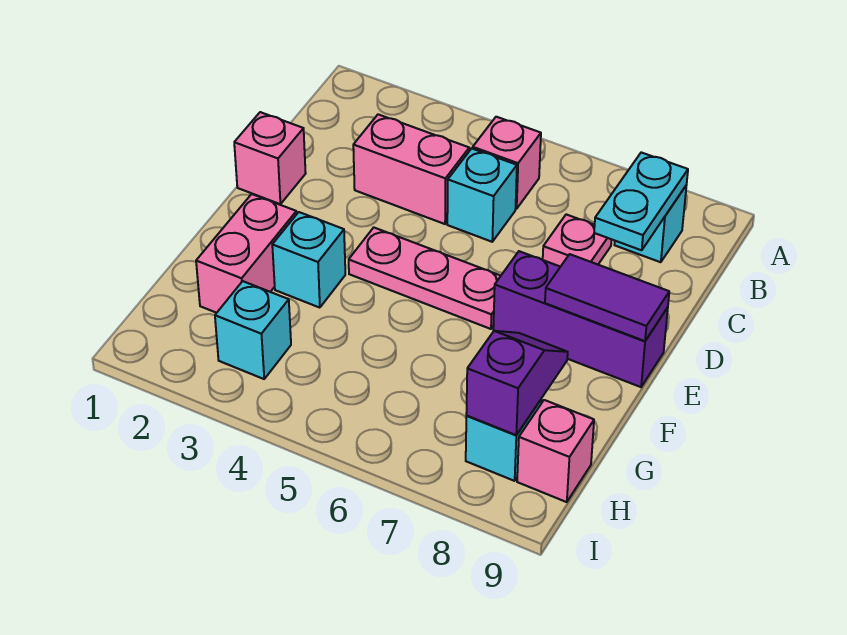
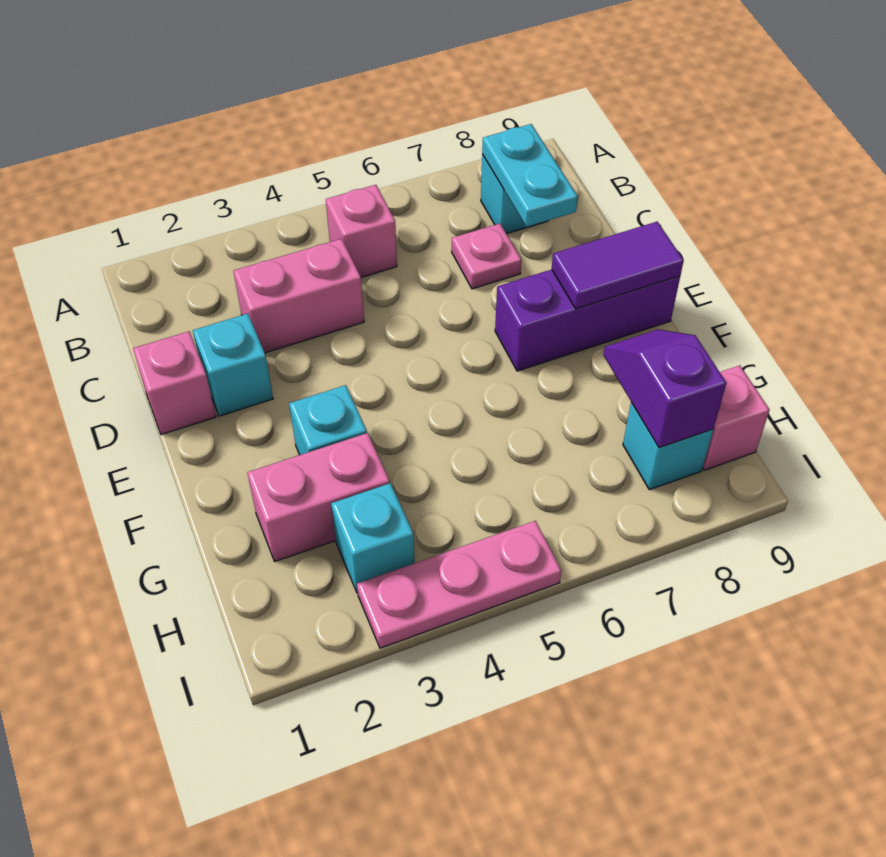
cyan brick C5 level 1 -> cyan brick D2 level 1
pink plate E4:E6 level 1 -> pink plate I3:I5 level 1
pink brick F2:G2 level 1 -> pink brick G2:G3 level 1

